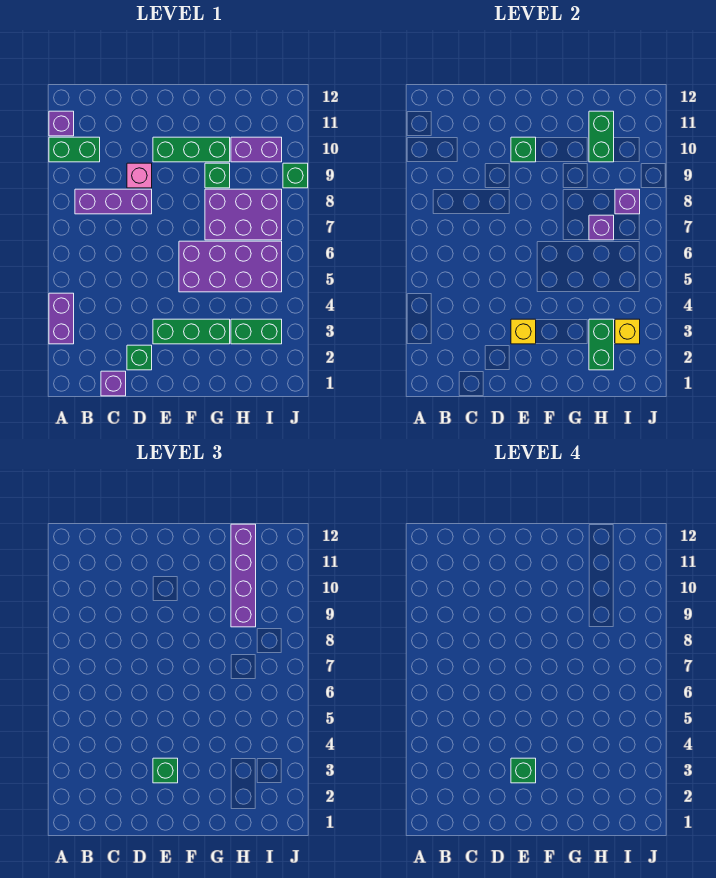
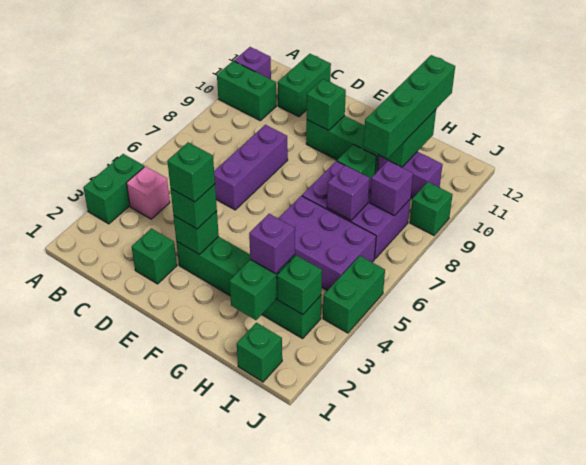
purple brick A3:A4 level 1 -> green brick A3:A4 level 1
purple brick B8:D8 level 1 -> purple brick D6:D8 level 1
purple brick C1 level 1 -> purple brick H3 level 3
none -> green brick C11:C12 level 1
pink brick D9 level 1 -> pink brick B4 level 1
yellow brick E3 level 2 -> green brick E3 level 2
purple brick F5:I6 level 1 -> purple brick G5:I6 level 1
purple brick H9:H12 level 3 -> green brick H9:H12 level 3
none -> green brick I1 level 1
yellow brick I3 level 2 -> green brick I3 level 2
none -> green brick J4:J5 level 1

